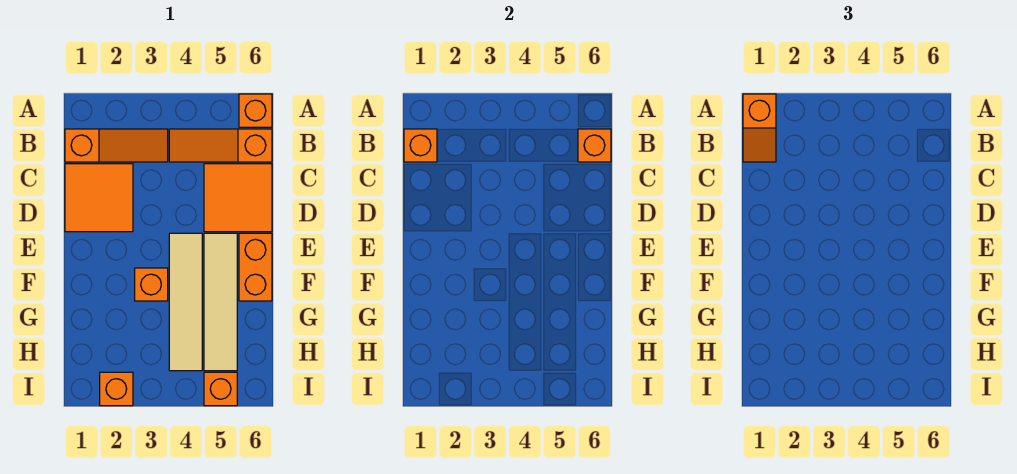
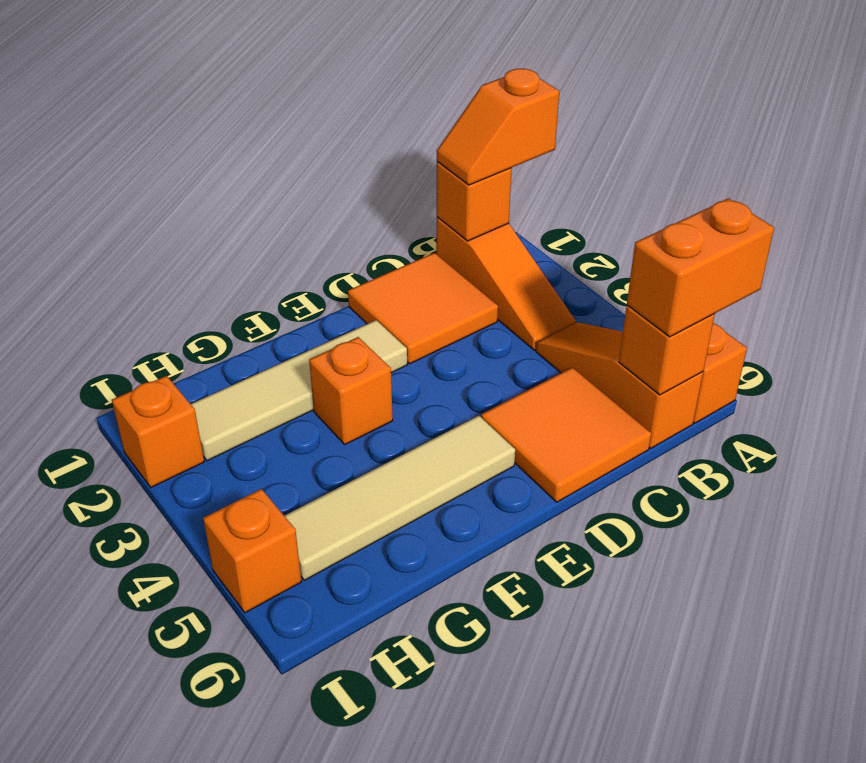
tan tile E4:H4 level 1 -> tan tile E2:H2 level 1
orange brick E6:F6 level 1 -> orange brick A6:B6 level 3

